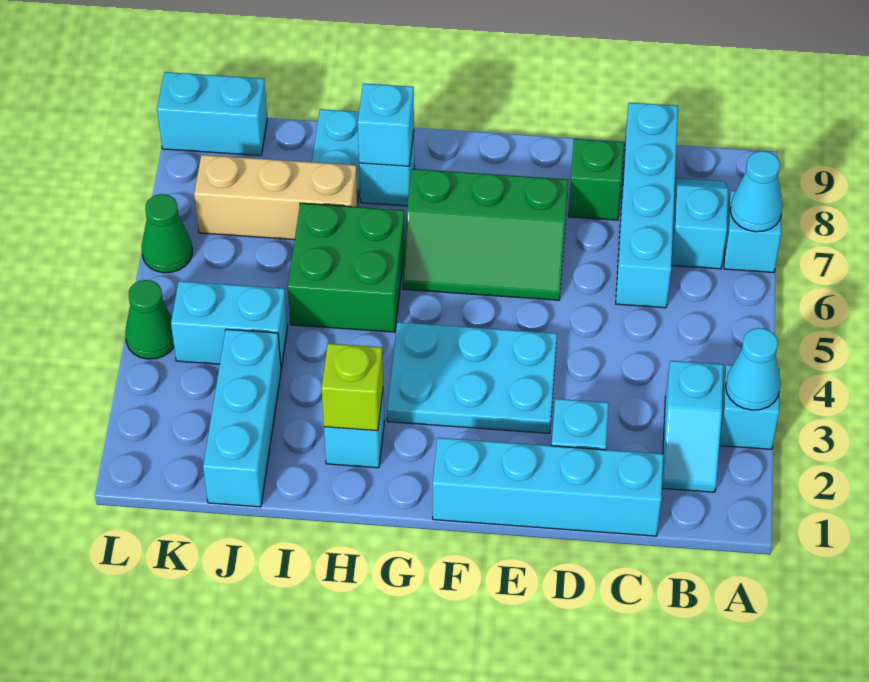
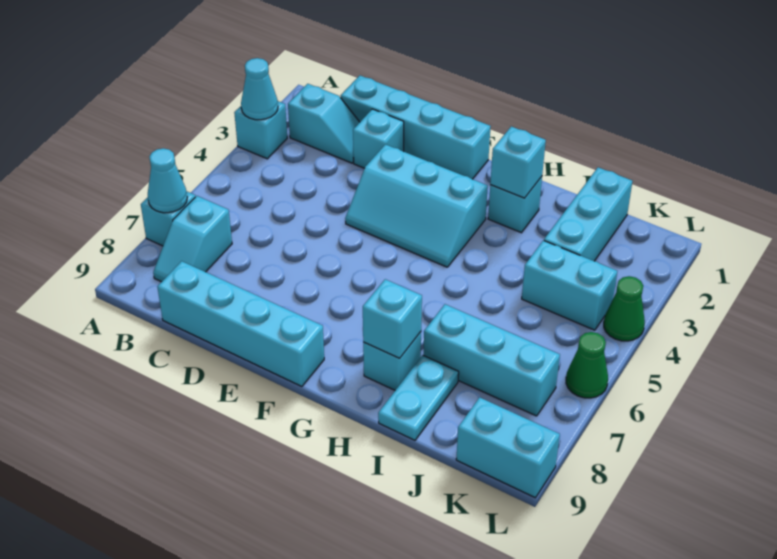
cyan slope B2:B3 level 1 top 3 -> cyan slope B2:C2 level 1 top B
cyan brick C6:C9 level 1 -> cyan brick C9:F9 level 1
green brick D8 level 1 -> none
cyan plate E3:G4 level 1 -> cyan slope E3:G4 level 1 top 3
green slope E6:G7 level 1 top 7 -> none
lime brick H2 level 2 -> cyan brick H2 level 2
green brick H5:I6 level 1 -> none
tan brick I7:K7 level 1 -> cyan brick I7:K7 level 1

